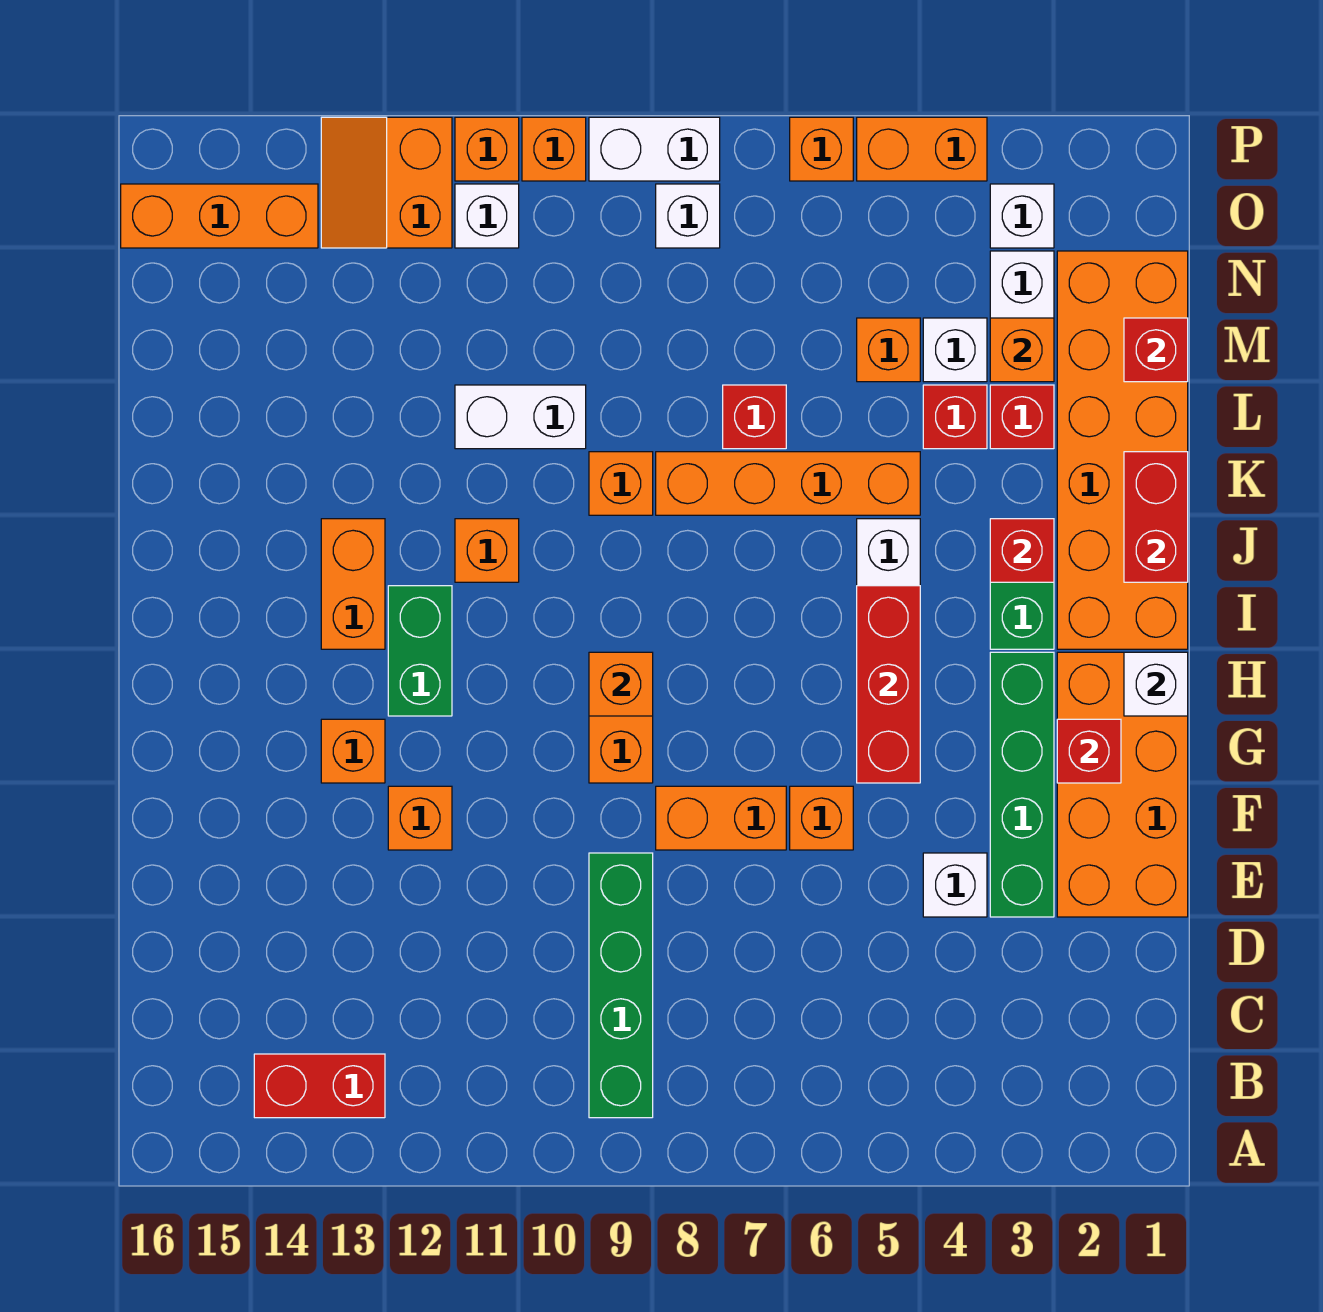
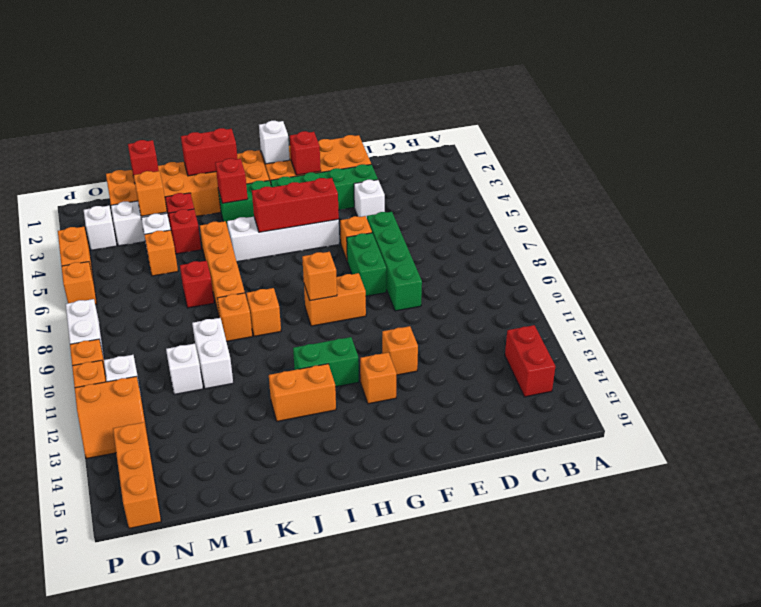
green brick B9:E9 level 1 -> green brick E6:E9 level 1
orange brick F7:F8 level 1 -> green brick F7:F8 level 1
orange brick J11 level 1 -> orange brick J9 level 1
white brick O8 level 1 -> white brick M11 level 1

